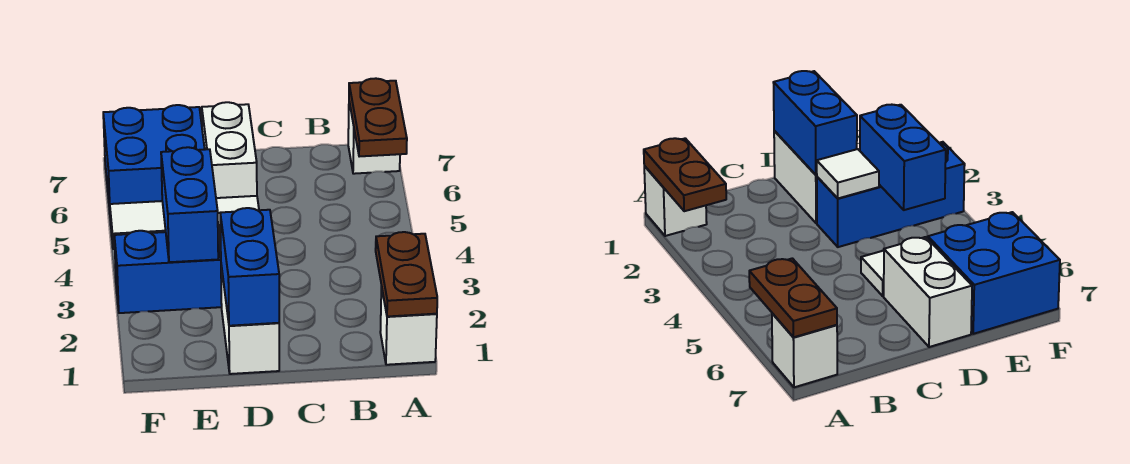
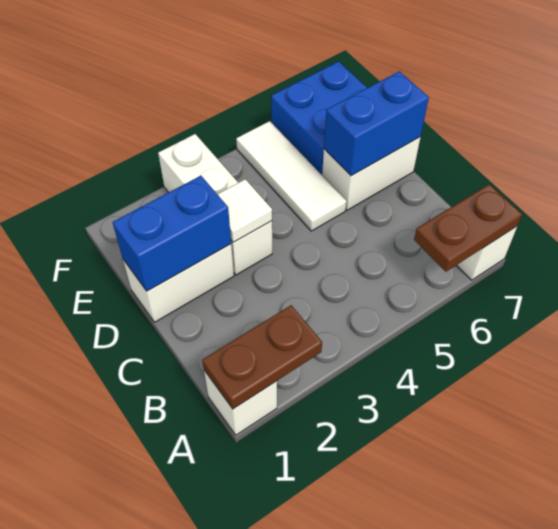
blue brick D3:F3 level 1 -> white brick D3:F3 level 1
blue brick E3:E4 level 2 -> blue brick D6:D7 level 2

